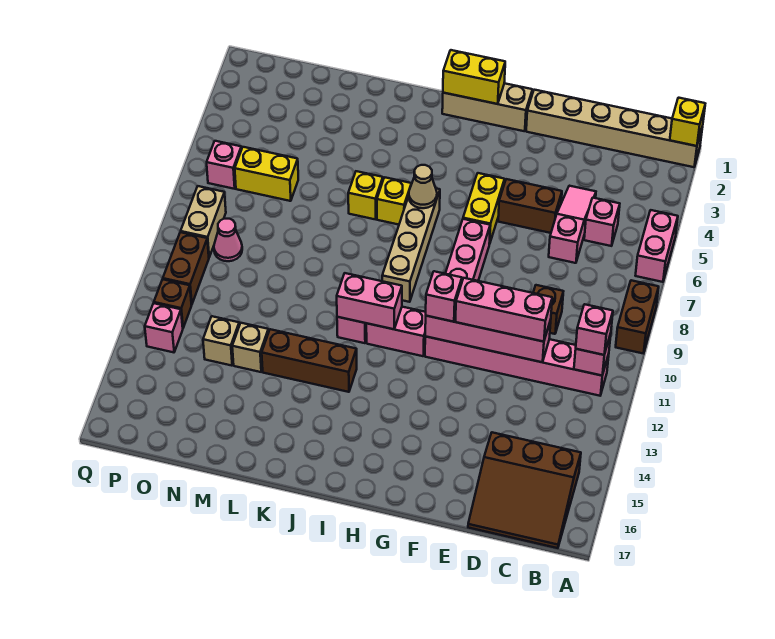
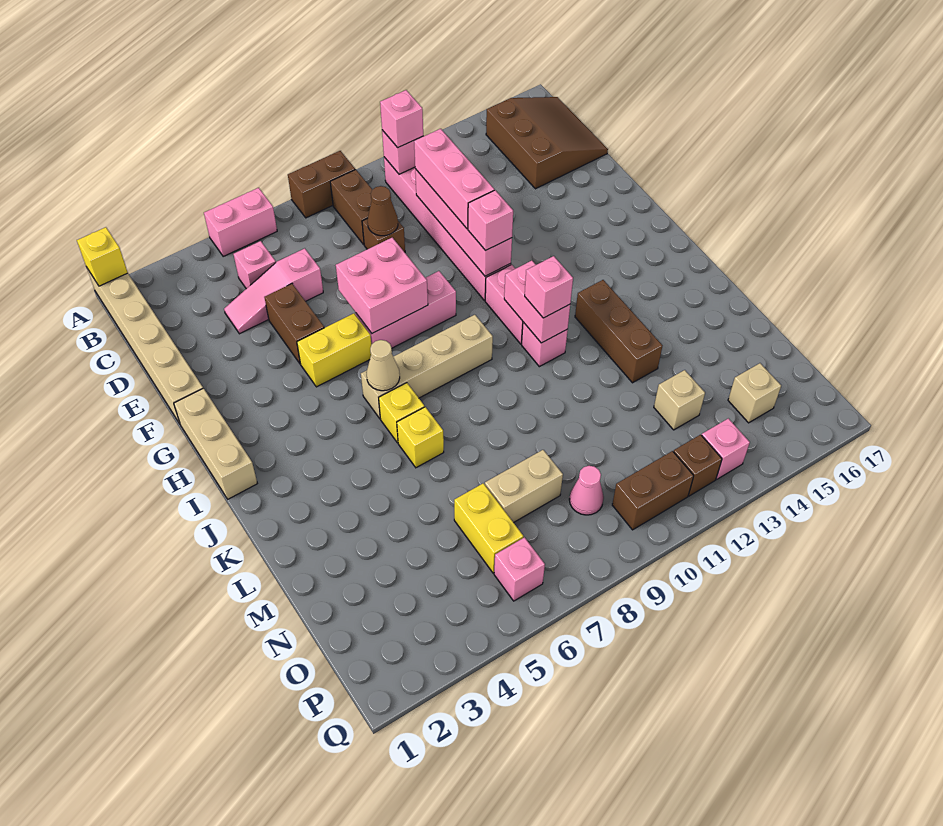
none -> brown brick B9:C9 level 1
none -> brown cone D9 level 2
none -> pink brick F7:G8 level 2
yellow brick H1:I1 level 2 -> none
none -> pink brick J11 level 3
tan brick M13 level 1 -> tan brick O15 level 1
tan brick P8:P9 level 1 -> tan brick N7:N8 level 1

